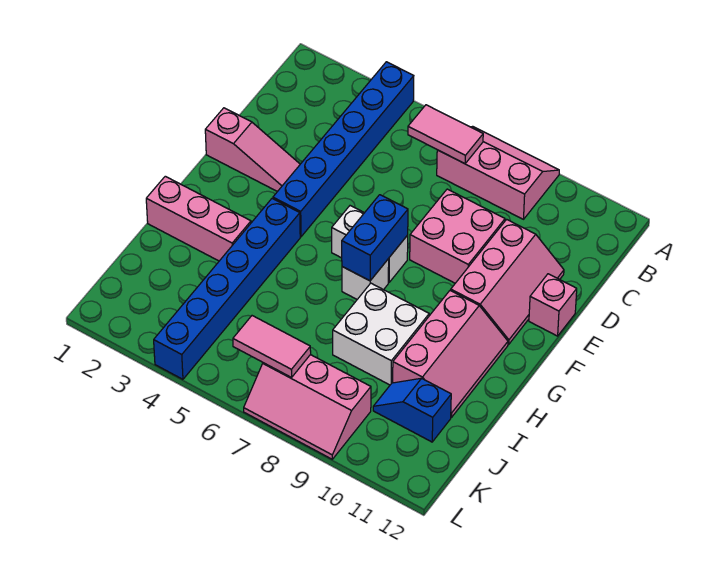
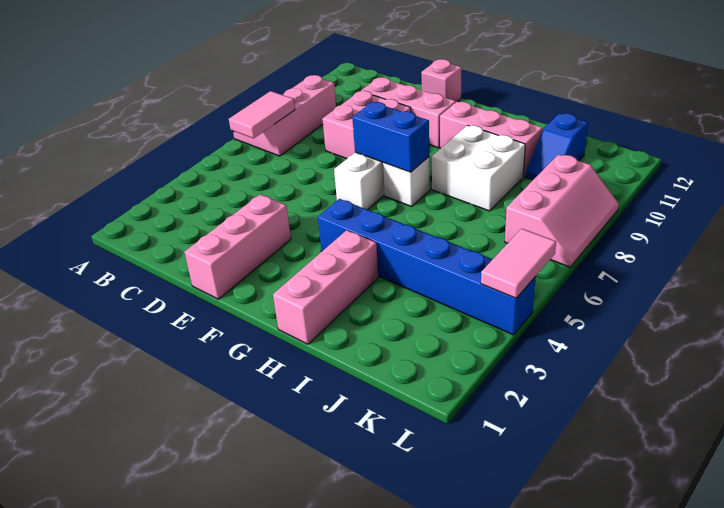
blue brick A4:F4 level 1 -> none
pink slope E1:E3 level 1 top 1 -> pink brick E1:E3 level 1
pink tile K6:K7 level 2 -> pink tile L4:L5 level 2

